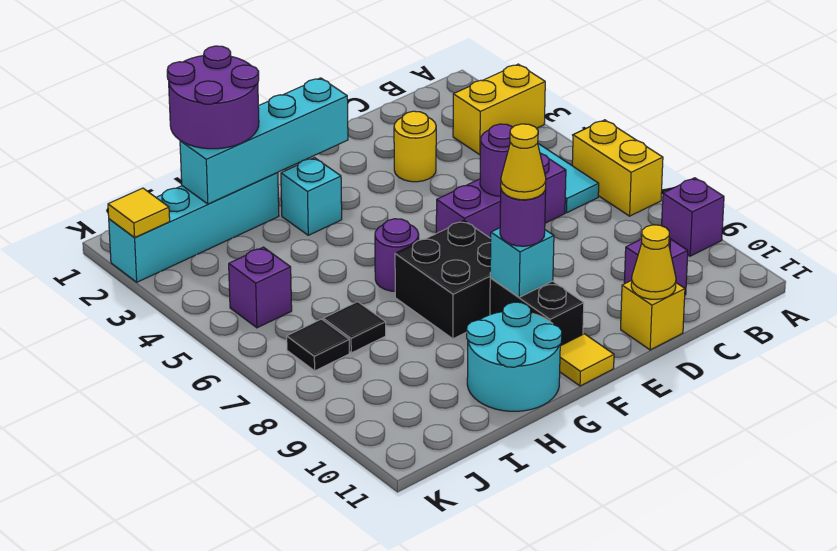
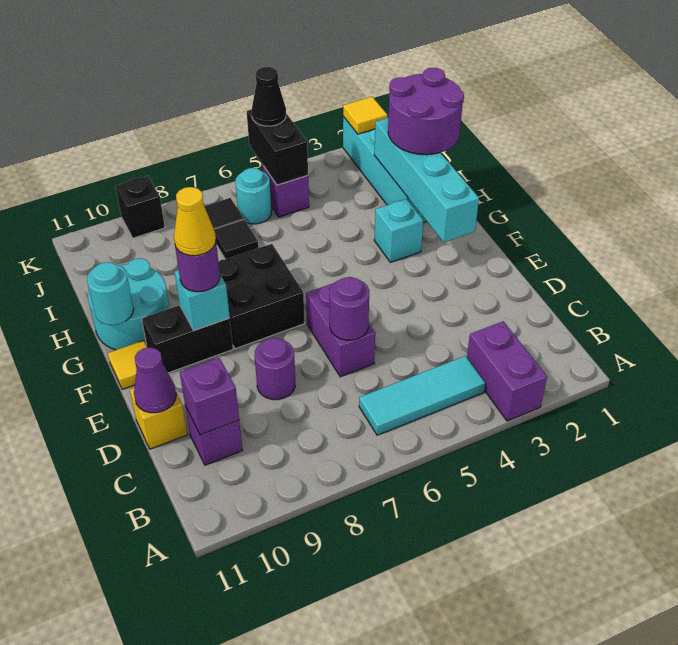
yellow brick A3:B3 level 1 -> purple brick A3:B3 level 1
yellow brick A6:A7 level 1 -> none
purple brick A9 level 1 -> purple brick C10 level 2
purple brick C6:E6 level 1 -> purple brick D6:E6 level 1
yellow round brick D3 level 1 -> none
yellow cone D11 level 2 -> purple cone D11 level 2
purple round brick G6 level 1 -> purple round brick D8 level 1
none -> cyan round brick G11 level 2
none -> black brick J5:K5 level 2
none -> cyan round brick J6 level 1
none -> black cone K5 level 3
none -> black brick K9 level 1

